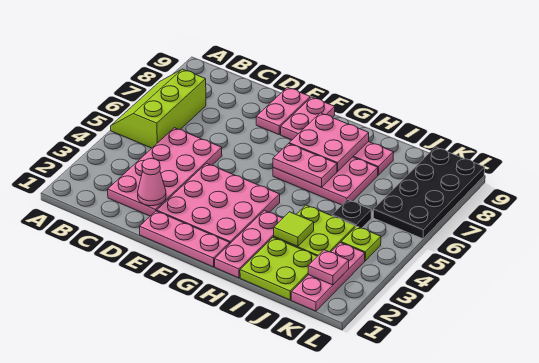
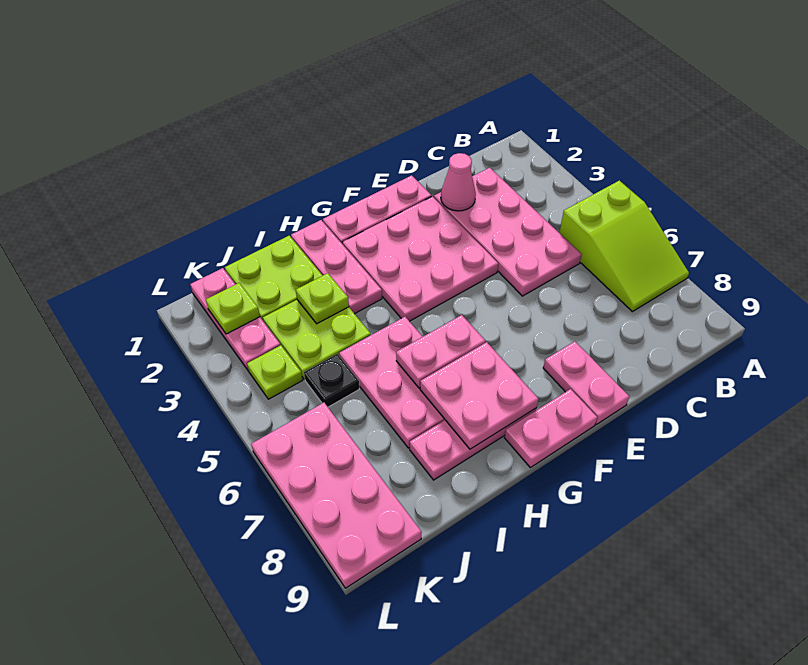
lime slope A5:B7 level 1 top B -> lime slope A5:B7 level 1 top 5
pink plate F8:F9 level 1 -> pink plate F9:G9 level 1
pink plate G6:I7 level 1 -> pink plate H5:I7 level 1
lime tile I3 level 2 -> lime plate I3 level 2
pink plate K2 level 2 -> lime plate K2 level 2
black plate K6:L9 level 1 -> pink plate K6:L9 level 1

